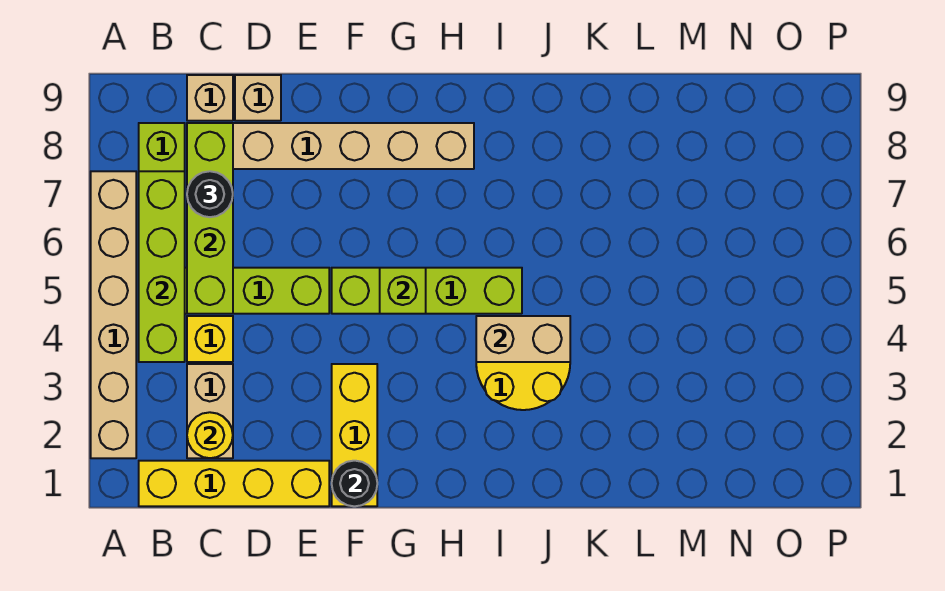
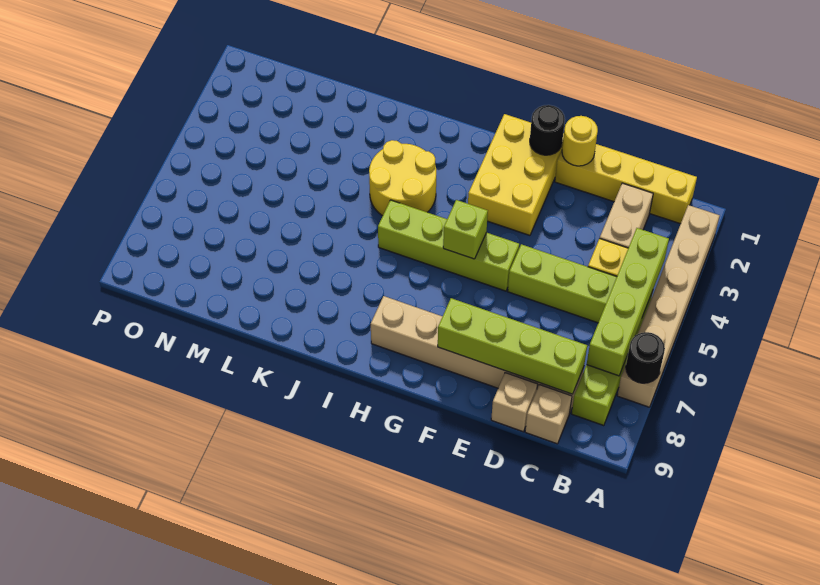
yellow round brick C2 level 2 -> yellow round brick E1 level 2
lime brick C5:C8 level 2 -> lime brick C8:F8 level 2
black round brick C7 level 3 -> black round brick A7 level 2
yellow brick F1:F3 level 1 -> yellow brick F1:G3 level 1
tan brick I4:J4 level 2 -> none

